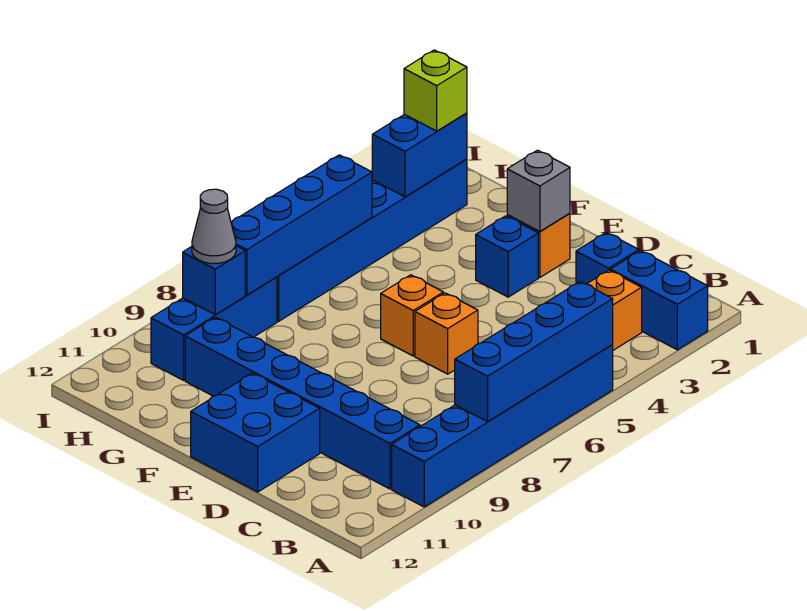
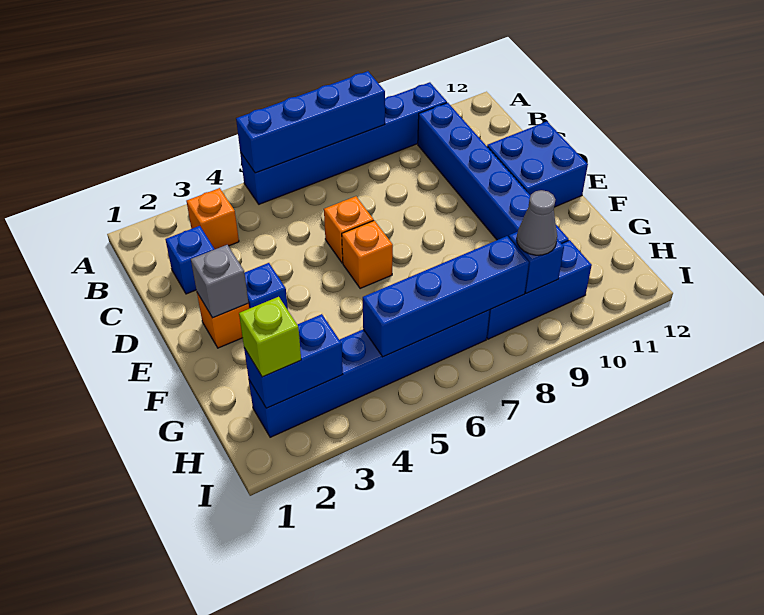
blue brick A2:B2 level 1 -> none

